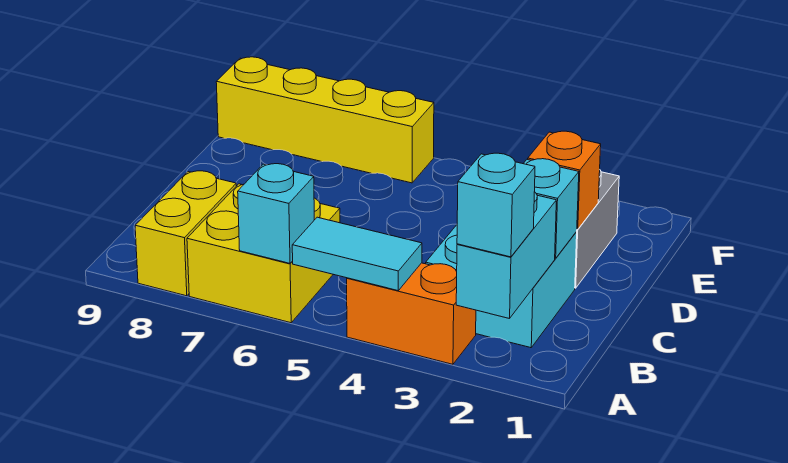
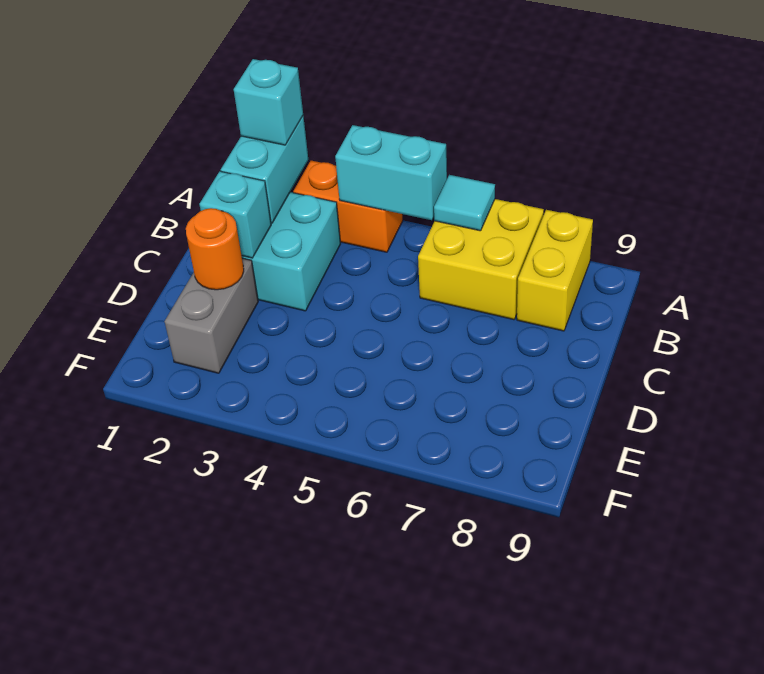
cyan tile A4:A5 level 2 -> cyan brick A4:A5 level 2
cyan brick A6 level 2 -> cyan tile A6 level 2
orange brick D2 level 2 -> orange round brick D2 level 2
yellow brick F6:F9 level 1 -> none

